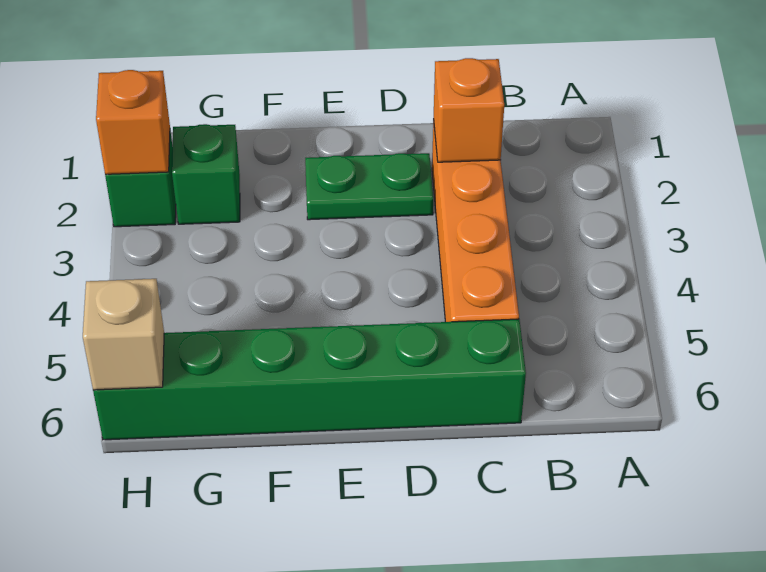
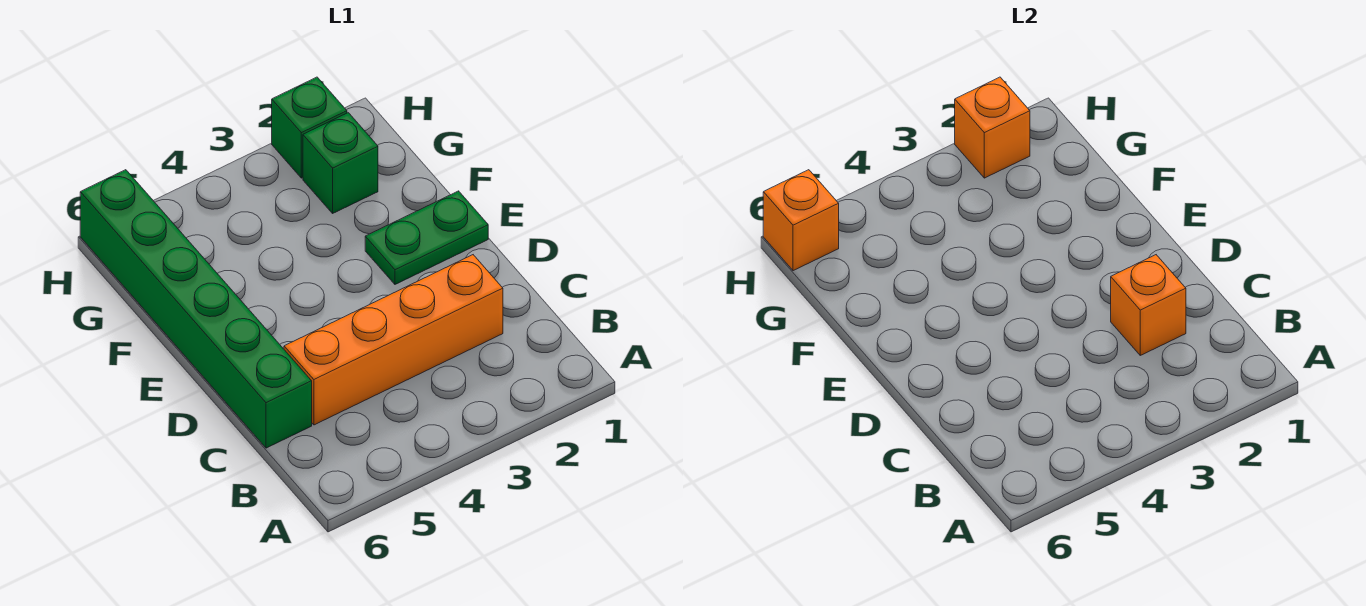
green plate D2:E2 level 1 -> green plate E1:E2 level 1
tan brick H6 level 2 -> orange brick H6 level 2

